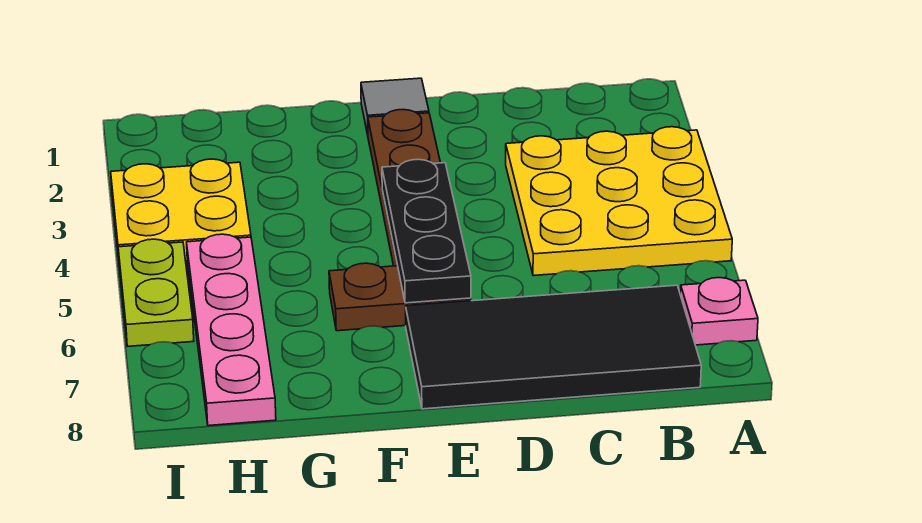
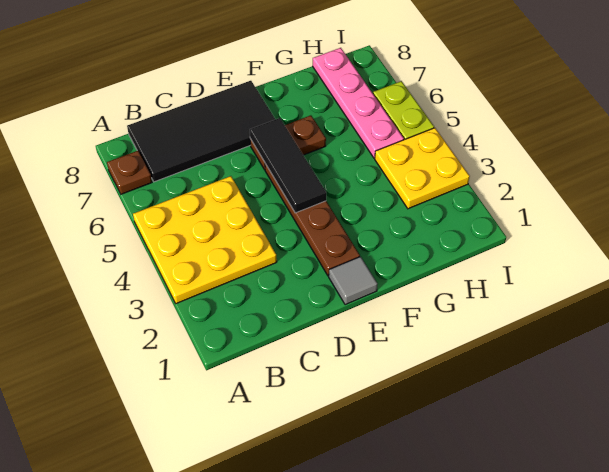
pink plate A7 level 1 -> brown plate A7 level 1
black plate E4:E6 level 2 -> black tile E4:E6 level 2

